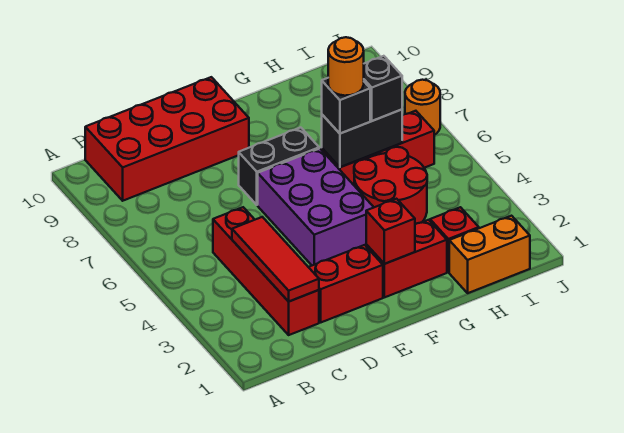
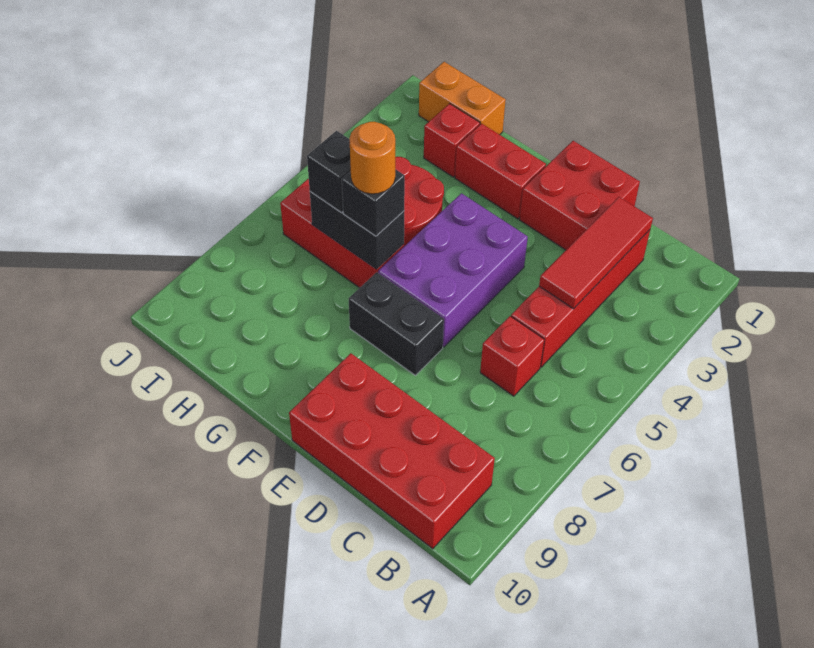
red brick D2:E2 level 1 -> red brick D1:E2 level 1
red brick F2 level 2 -> red brick C6 level 1
orange round brick J7 level 1 -> none

